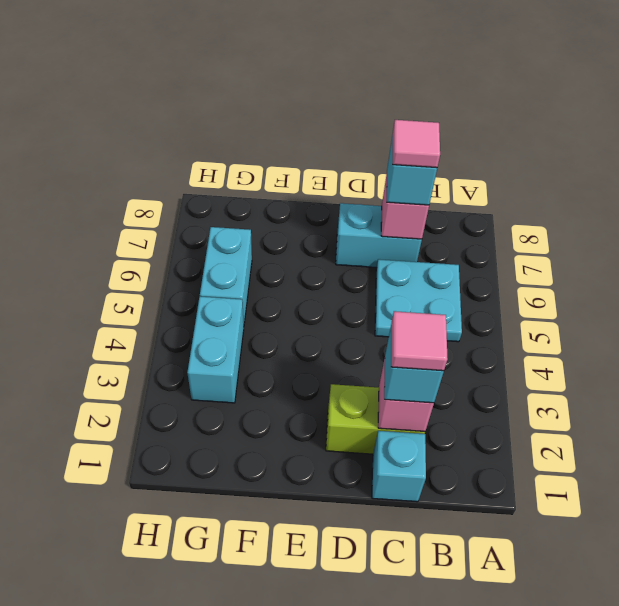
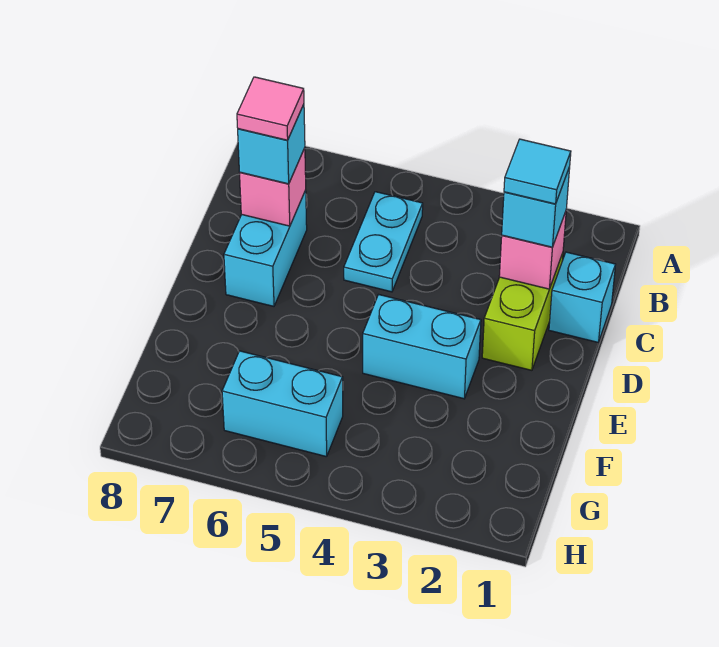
cyan plate B5:C6 level 1 -> cyan plate B5:C5 level 1
pink tile C2 level 4 -> cyan tile C2 level 4
cyan brick G3:G4 level 1 -> cyan brick E3:E4 level 1

